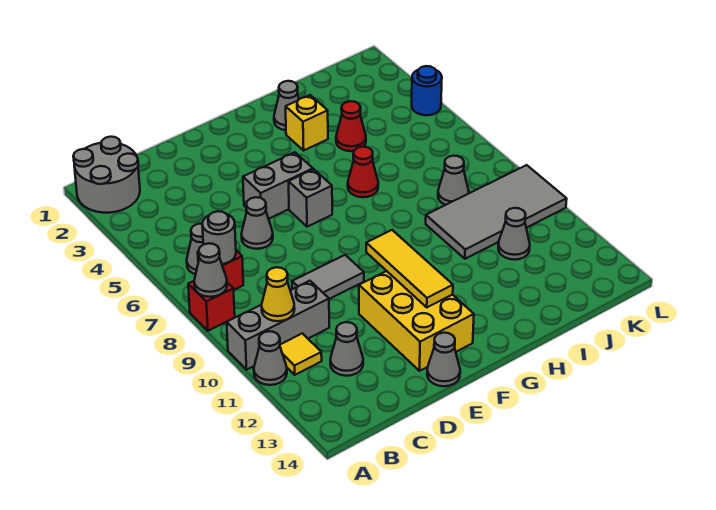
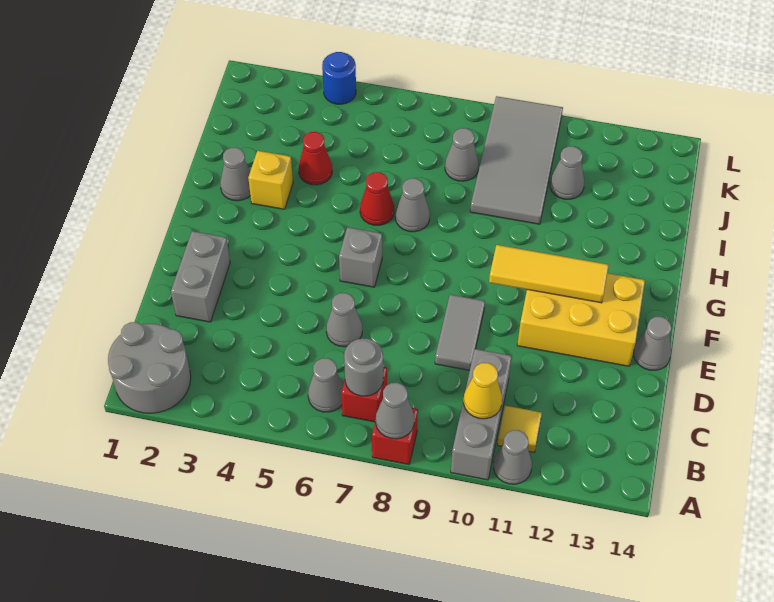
grey cone C12 level 1 -> grey cone H7 level 1
grey brick E5:F5 level 1 -> grey brick D2:E2 level 1

